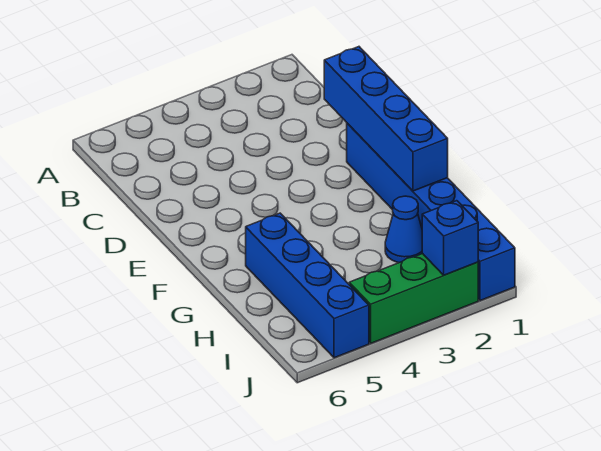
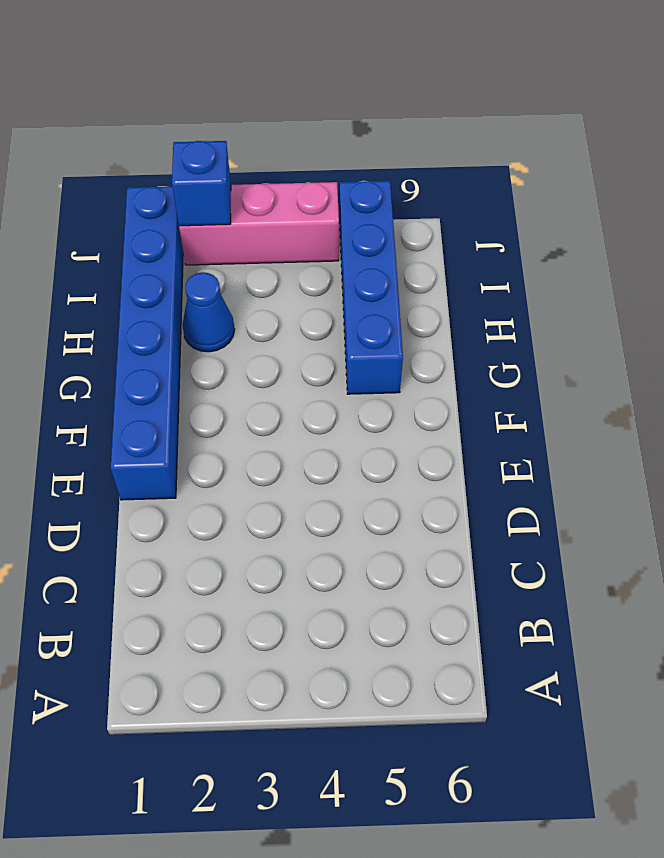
blue brick D1:G1 level 2 -> none
green brick J2:J4 level 1 -> pink brick J2:J4 level 1

